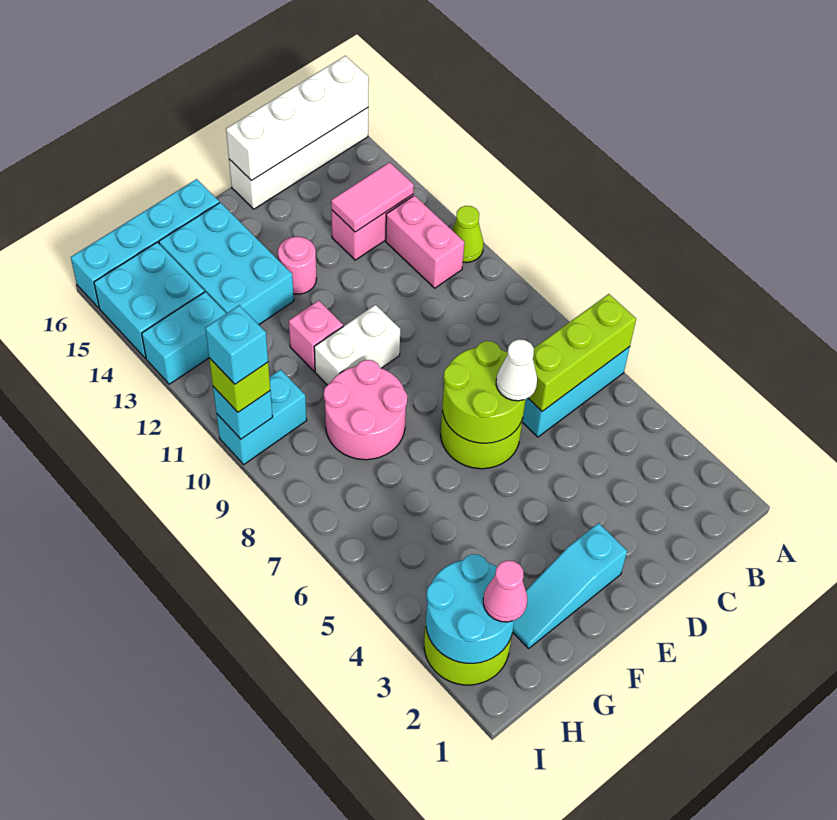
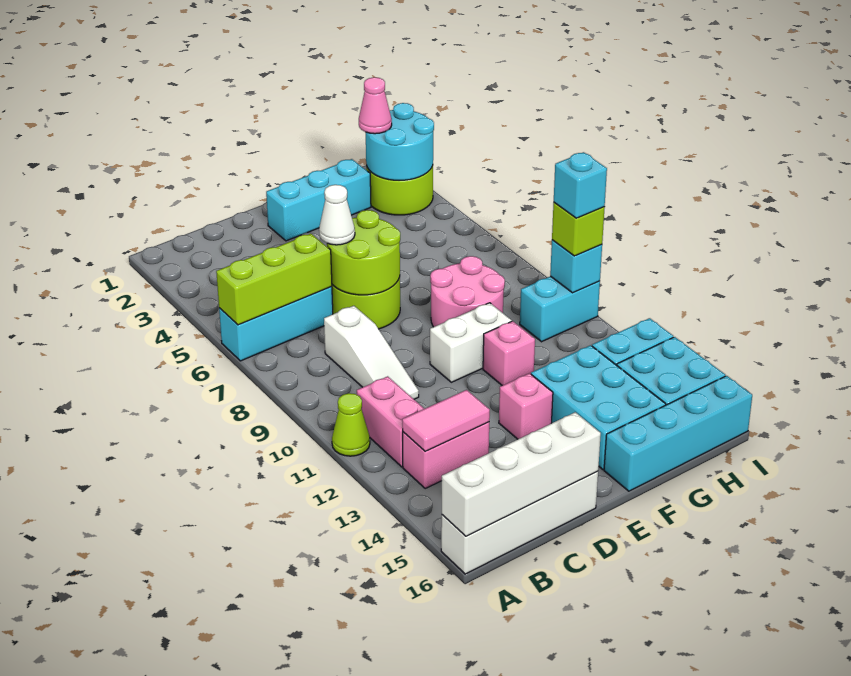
none -> white slope C8:C10 level 1 top 8
cyan slope E2:G2 level 1 top E -> cyan brick E2:G2 level 1
pink round brick E13 level 1 -> pink brick E13 level 1

